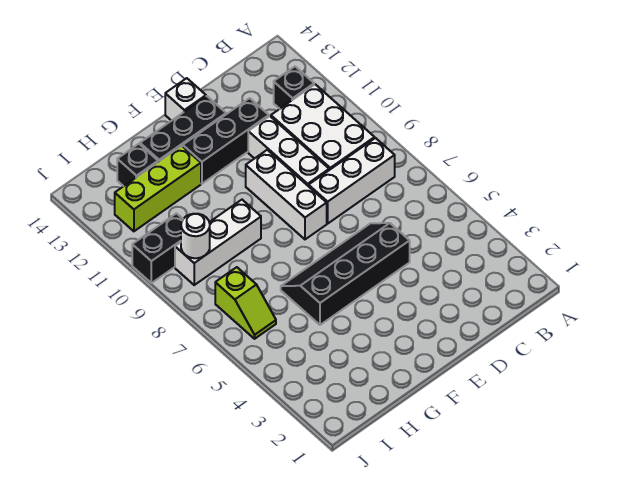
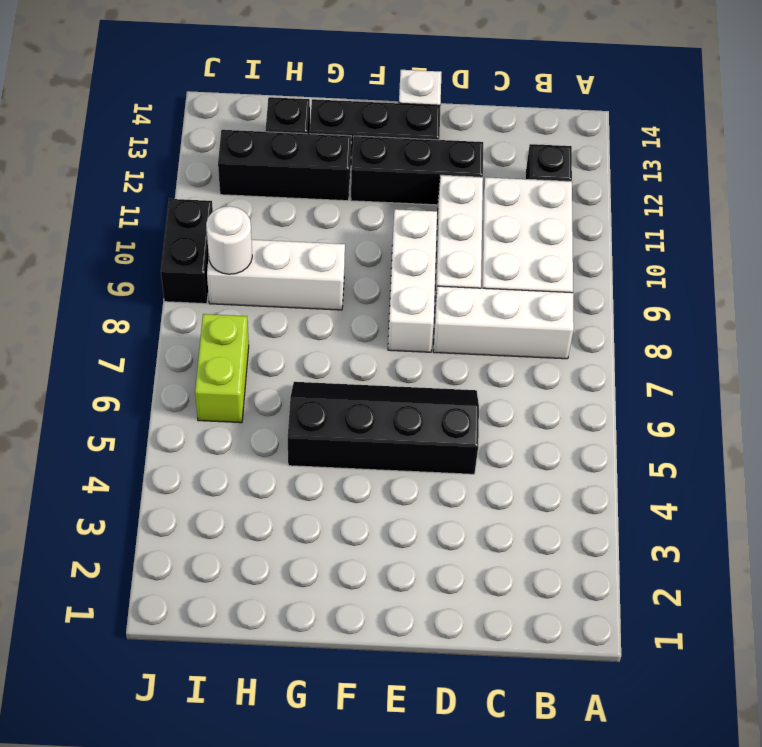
lime brick G12:I12 level 1 -> black brick G12:I12 level 1
lime slope I6:I7 level 1 top 7 -> lime brick I6:I7 level 1
black brick I10:J10 level 1 -> black brick J9:J10 level 1

